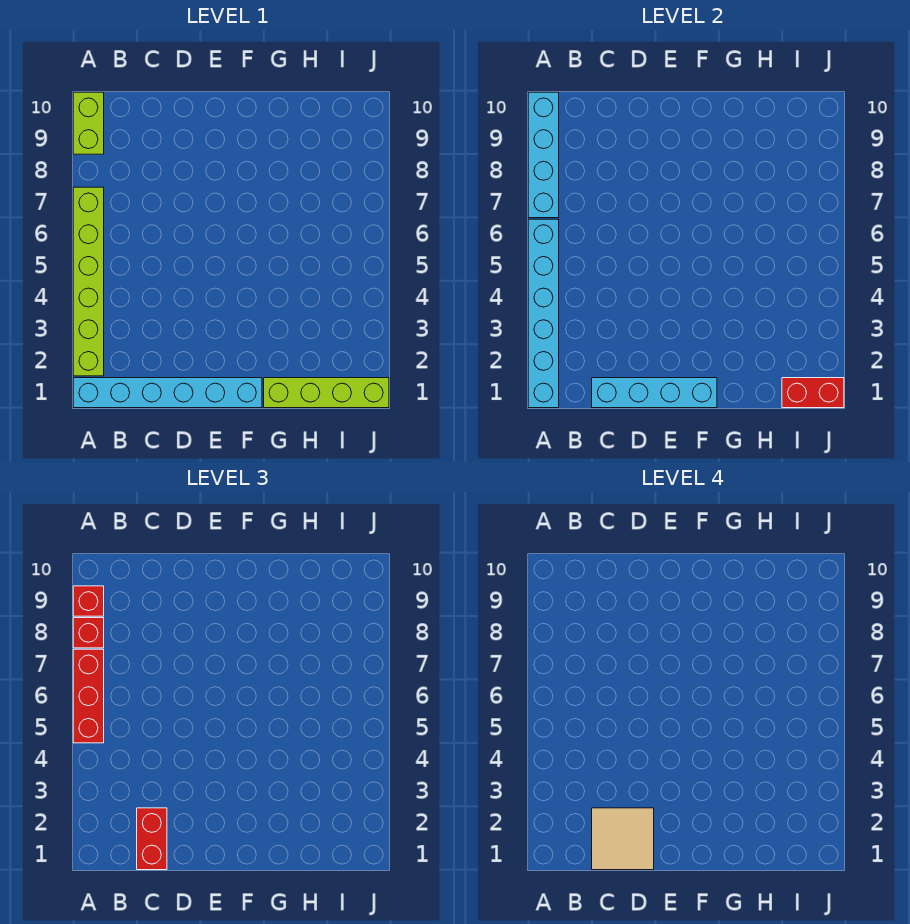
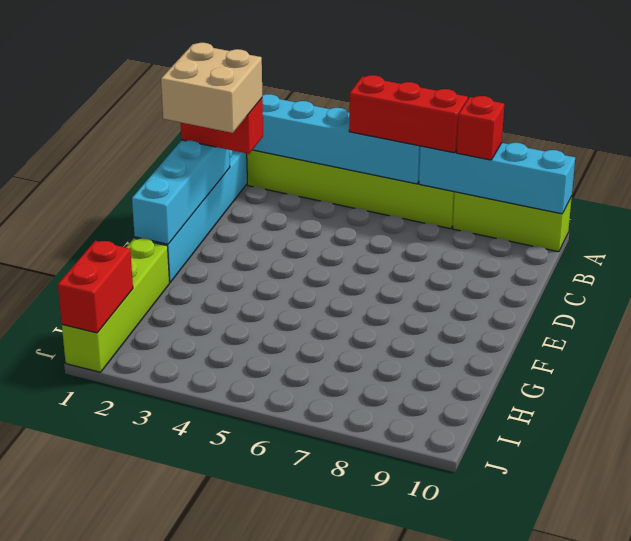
lime brick A9:A10 level 1 -> lime brick A8:A10 level 1
red brick A9 level 3 -> none
tan tile C1:D2 level 4 -> tan brick C1:D2 level 4

